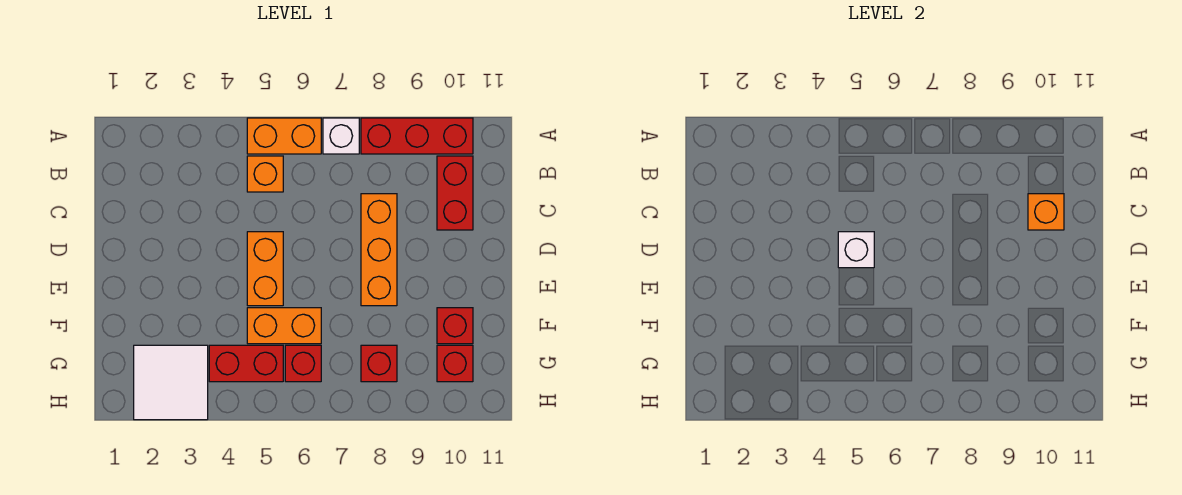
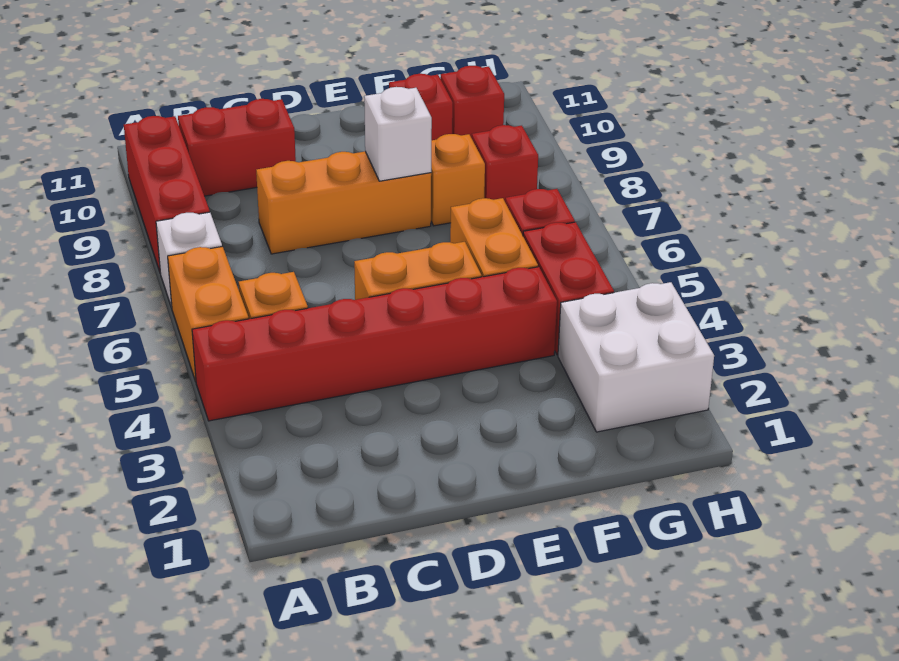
none -> red brick A4:F4 level 1
orange brick C10 level 2 -> orange brick F8 level 1
white brick D5 level 2 -> white brick E8 level 2
white tile G2:H3 level 1 -> white brick G2:H3 level 1

